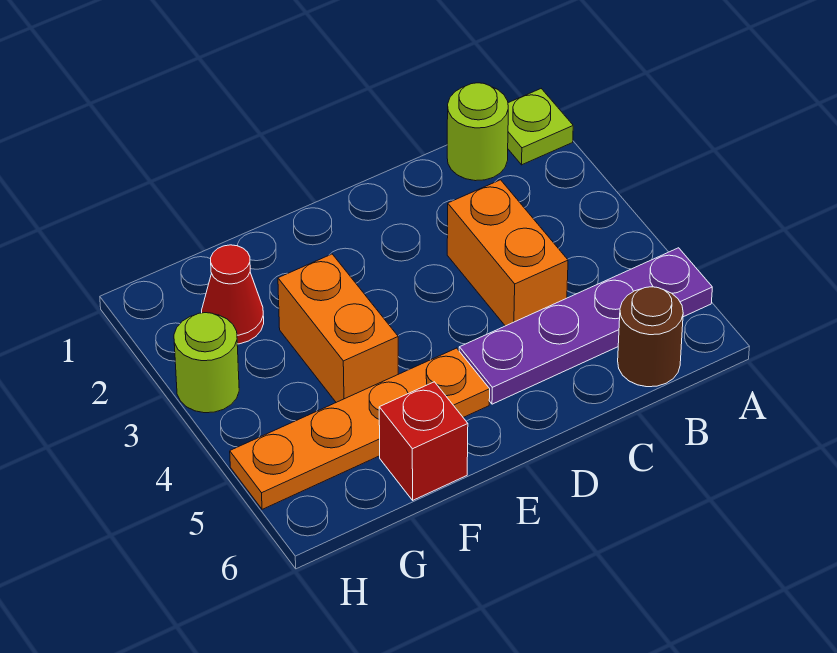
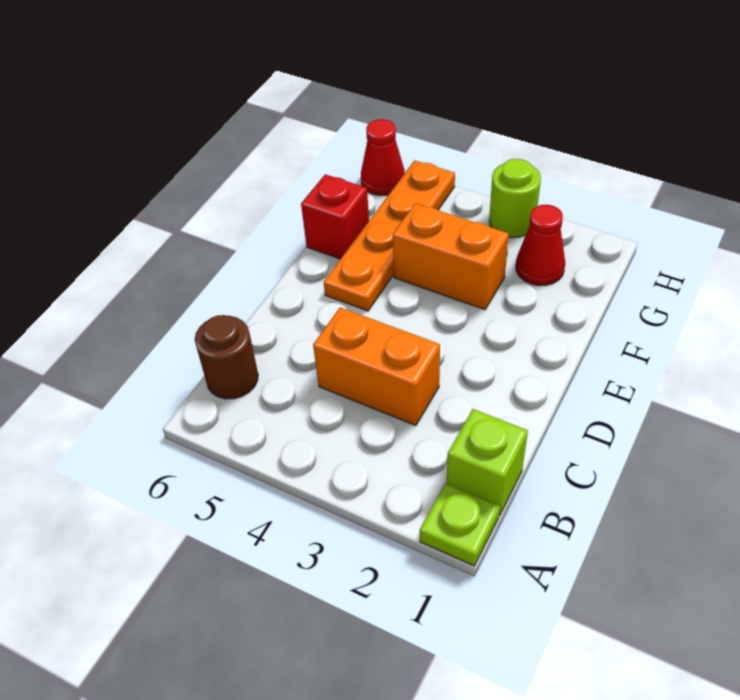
purple plate A5:D5 level 1 -> none
lime round brick B1 level 1 -> lime brick B1 level 1
none -> red cone H6 level 1

